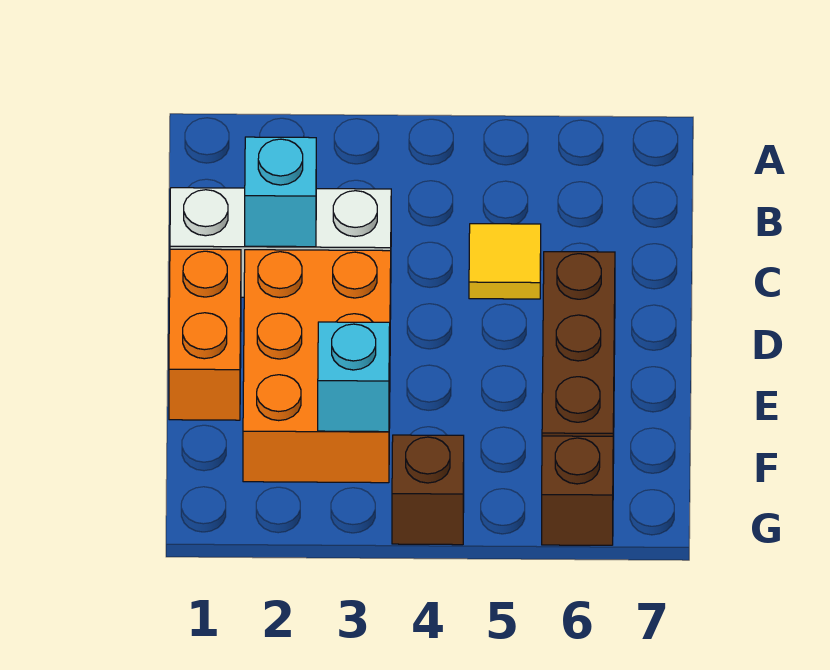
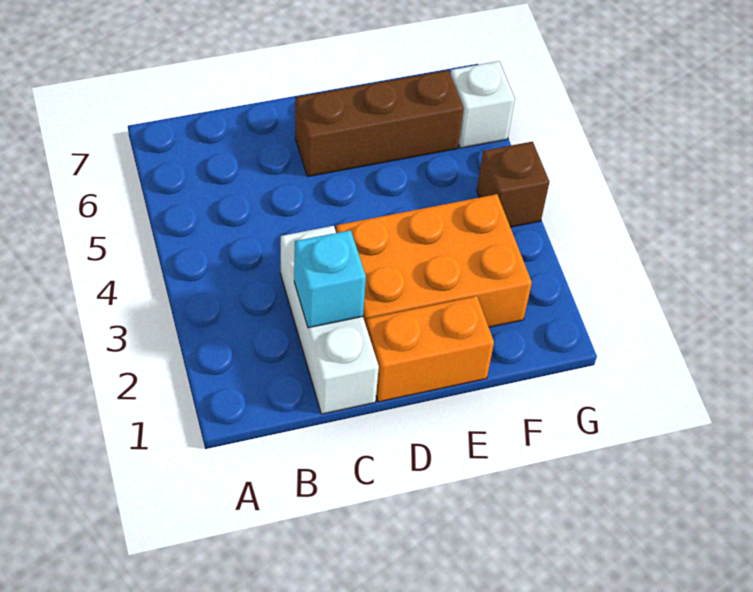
yellow tile C5 level 1 -> none
cyan brick F3 level 2 -> none
brown brick G6 level 1 -> white brick G6 level 1

